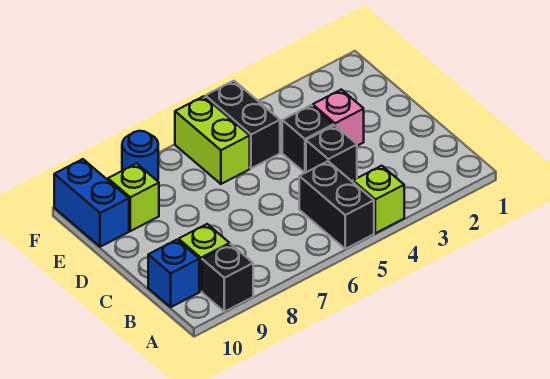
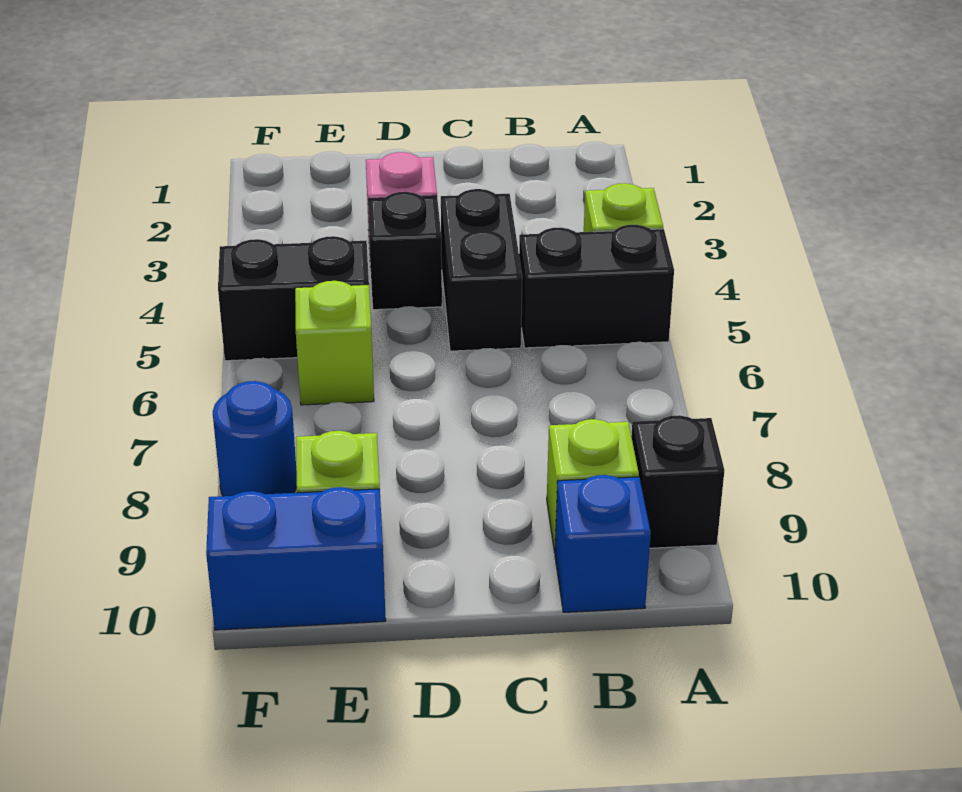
black brick C4 level 1 -> black brick C4:C5 level 1
lime brick E6:F6 level 1 -> lime brick E6 level 1

